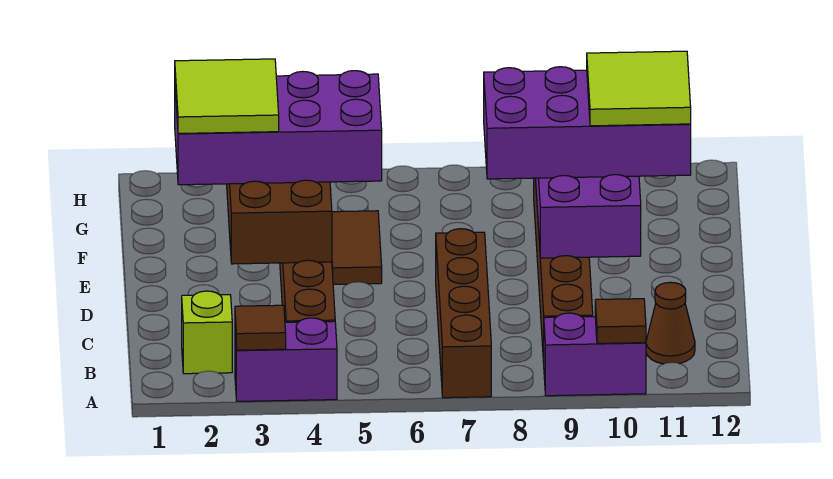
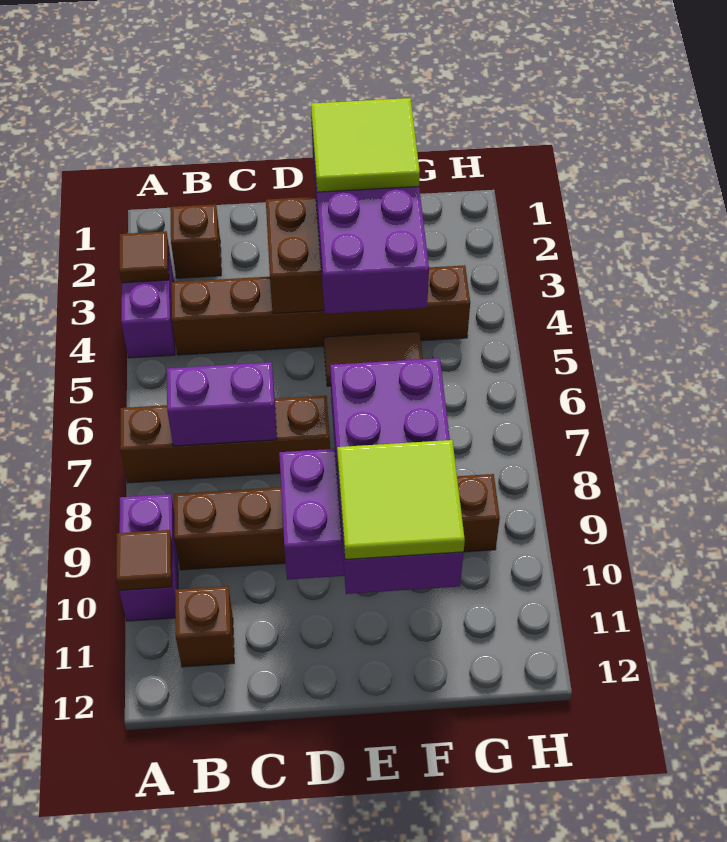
lime brick B2 level 1 -> brown brick B2 level 1
none -> purple brick B7:C7 level 2
brown cone B11 level 1 -> brown brick B11 level 1

